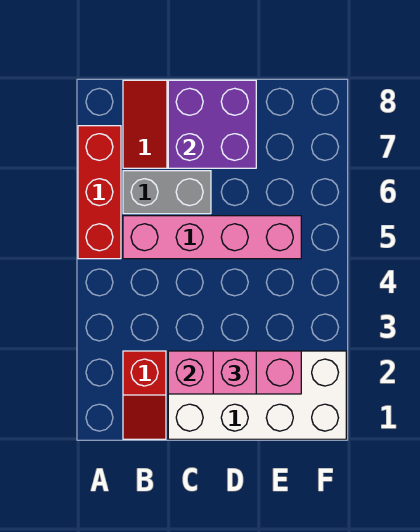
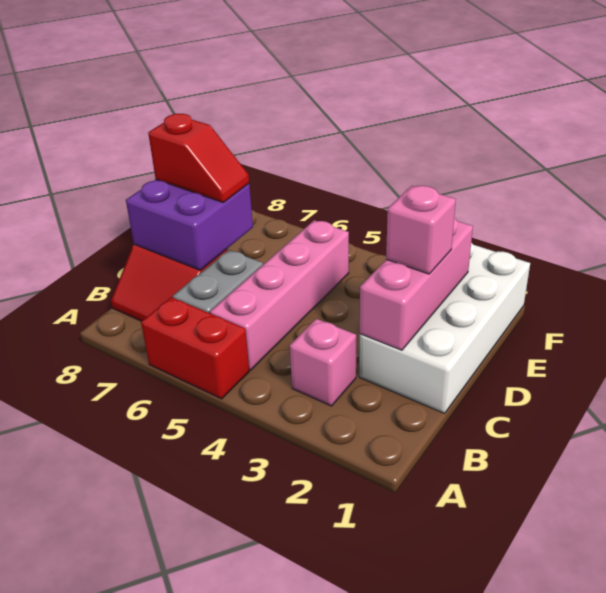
red brick A5:A7 level 1 -> red brick A5:A6 level 1
red slope B1:B2 level 1 top 2 -> red slope D7:D8 level 3 top 8
none -> pink brick B3 level 1

